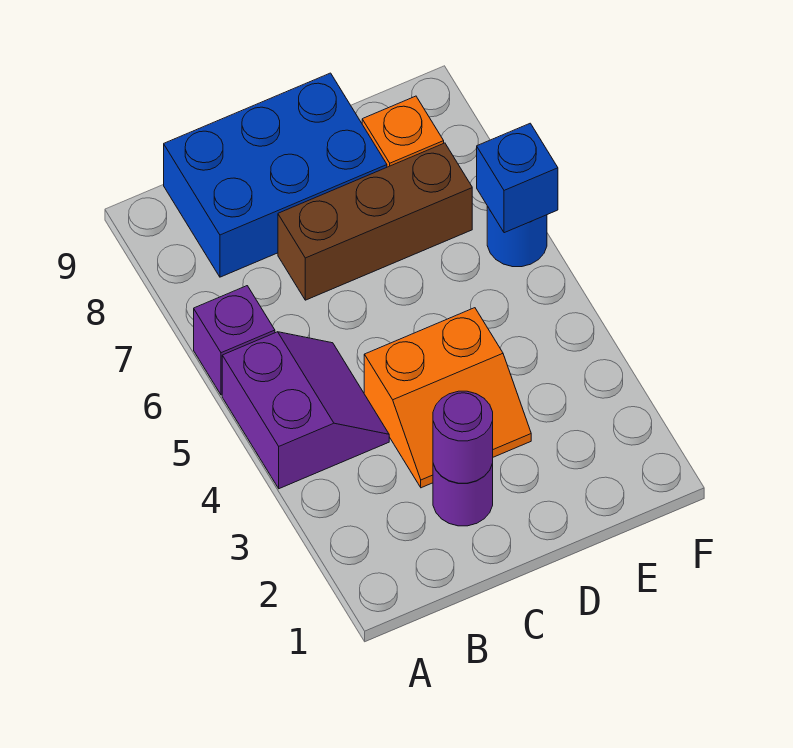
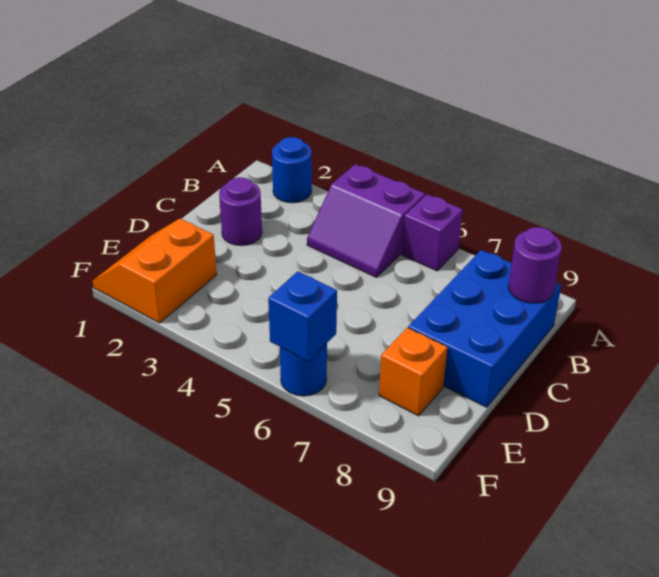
none -> blue round brick A2 level 1
purple round brick C2 level 2 -> purple round brick B9 level 2
orange slope C3:D4 level 1 top 4 -> orange slope E1:F2 level 1 top 2
brown brick C7:E7 level 1 -> none

